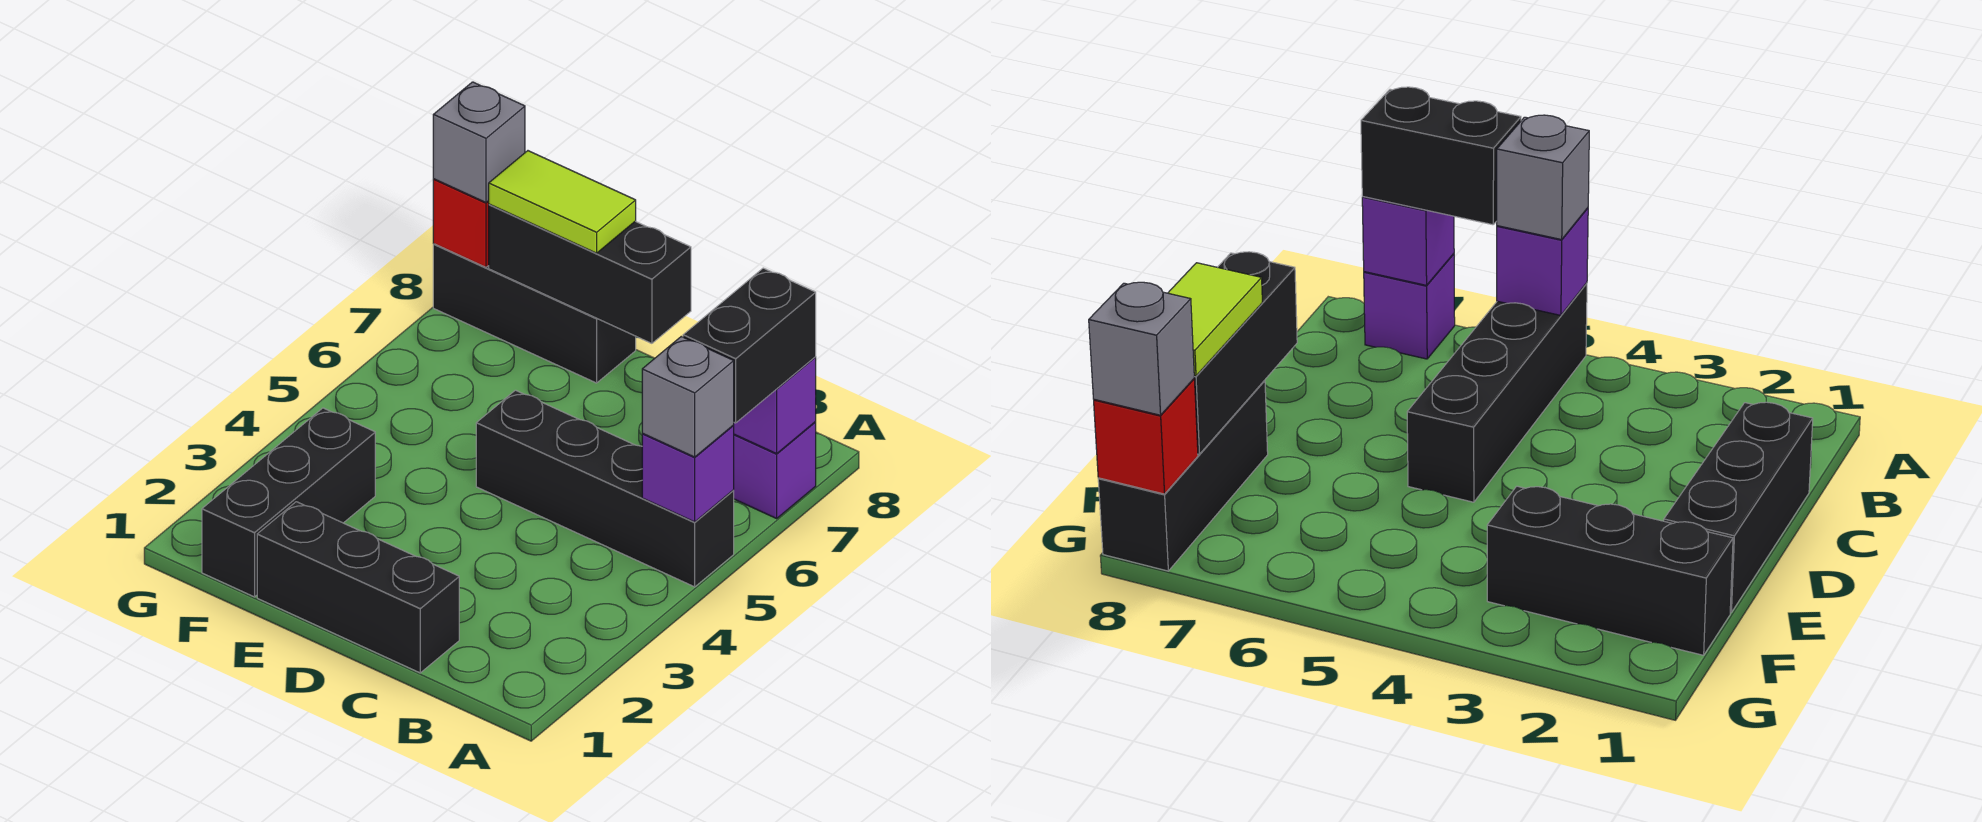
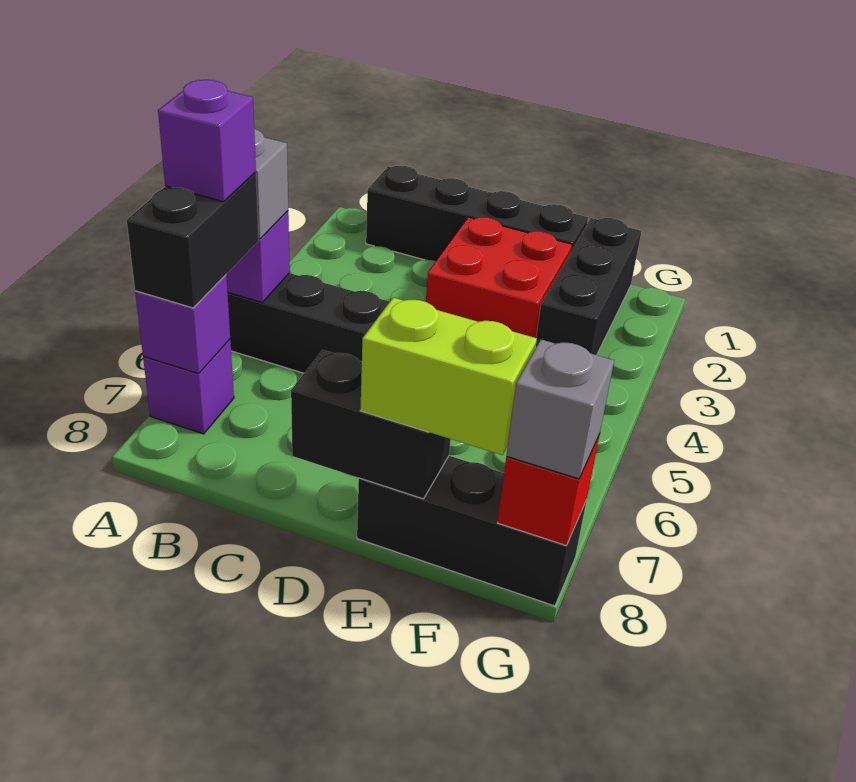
none -> purple brick A6 level 4
black brick C1:E1 level 1 -> black brick B1:E1 level 1
none -> red brick D2:E3 level 1
black brick D8:F8 level 2 -> black brick D8:E8 level 2
lime tile E8:F8 level 3 -> lime brick E8:F8 level 3

